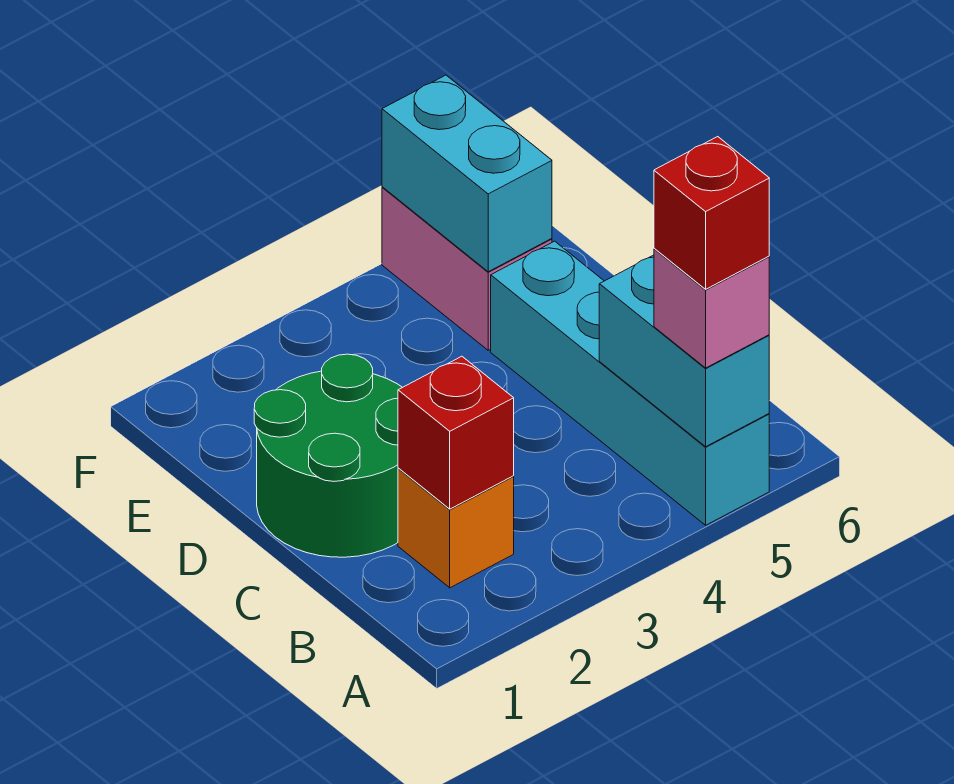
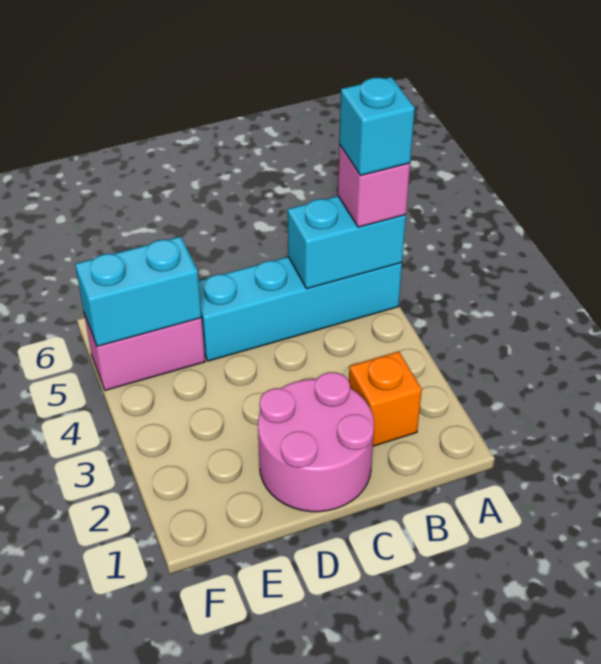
red brick A5 level 4 -> cyan brick A5 level 4
red brick B2 level 2 -> none
green round brick C1:D2 level 1 -> pink round brick C1:D2 level 1

